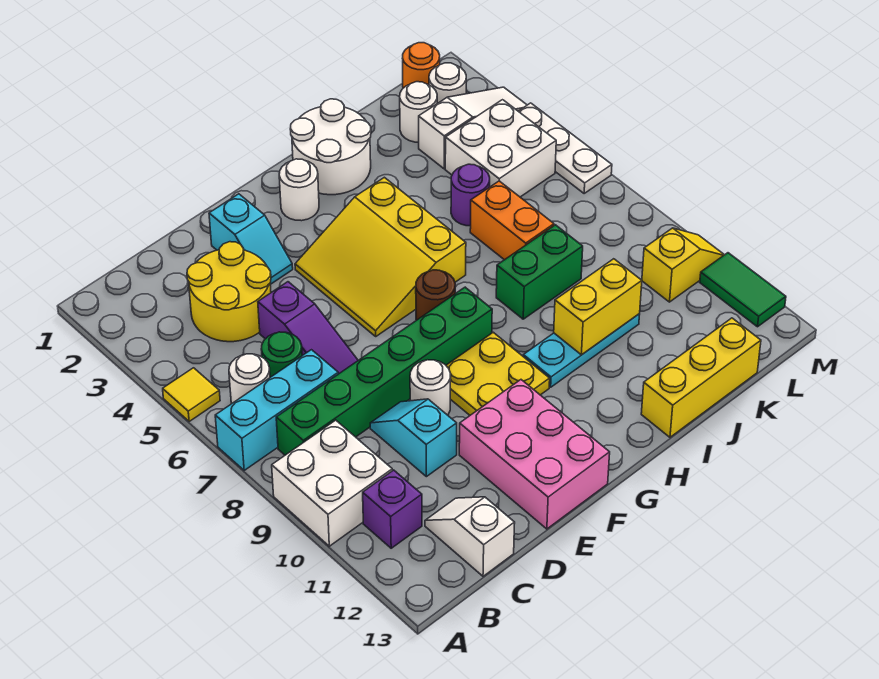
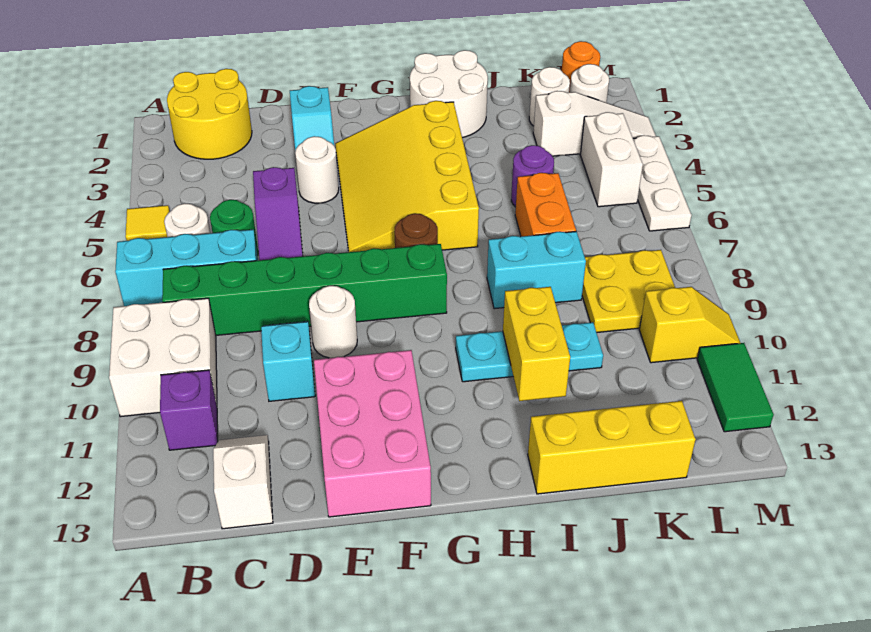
yellow round brick C3:D4 level 1 -> yellow round brick B1:C2 level 1
yellow slope F4:H6 level 1 top H -> yellow slope F3:H6 level 1 top H
yellow plate F9:G10 level 1 -> yellow plate K8:L9 level 1
white round brick G2 level 1 -> white round brick E4 level 1
green brick I8:J8 level 1 -> cyan brick I8:J8 level 1
yellow brick I10:J10 level 2 -> yellow brick I10:I11 level 2
white brick K4:L5 level 1 -> white brick L4:L5 level 1

